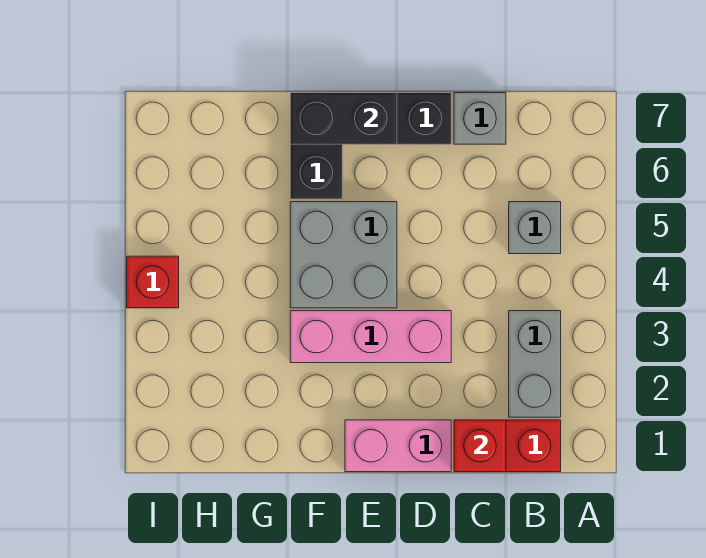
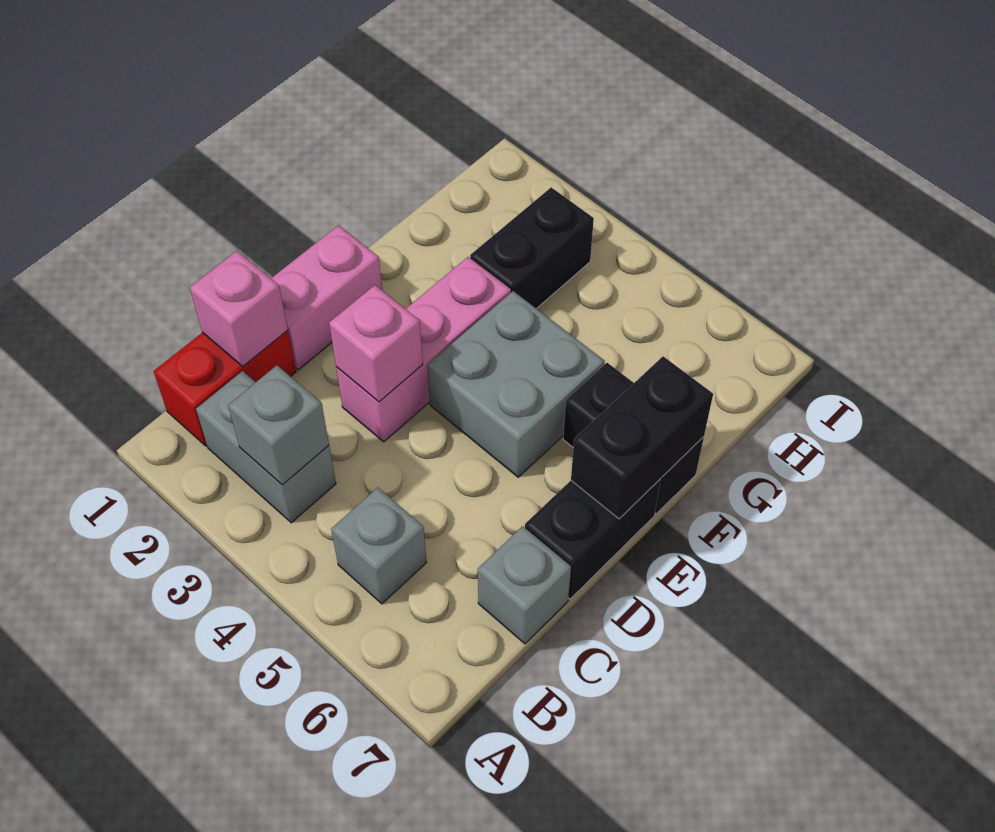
none -> grey brick B3 level 2
red brick C1 level 2 -> pink brick C1 level 2
none -> pink brick D3 level 2
none -> black brick G3:H3 level 1
red brick I4 level 1 -> none

